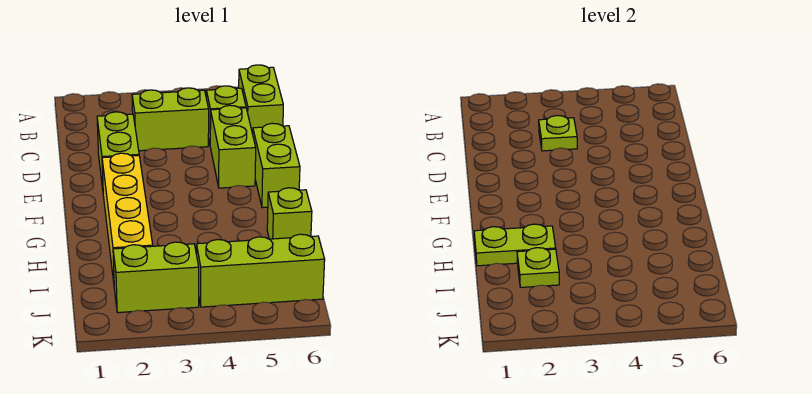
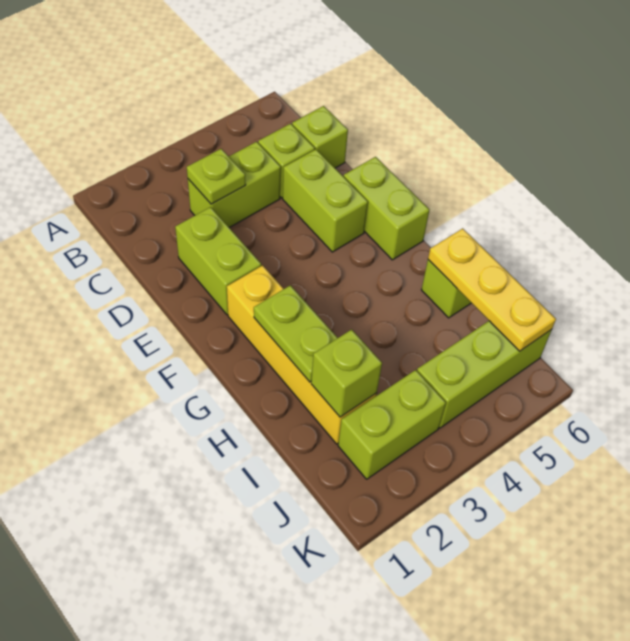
lime brick B6:C6 level 1 -> lime brick C6 level 1
lime plate H1:H2 level 2 -> lime plate G2:H2 level 2
none -> yellow plate H6:J6 level 2
lime plate I2 level 2 -> lime brick I2 level 2

